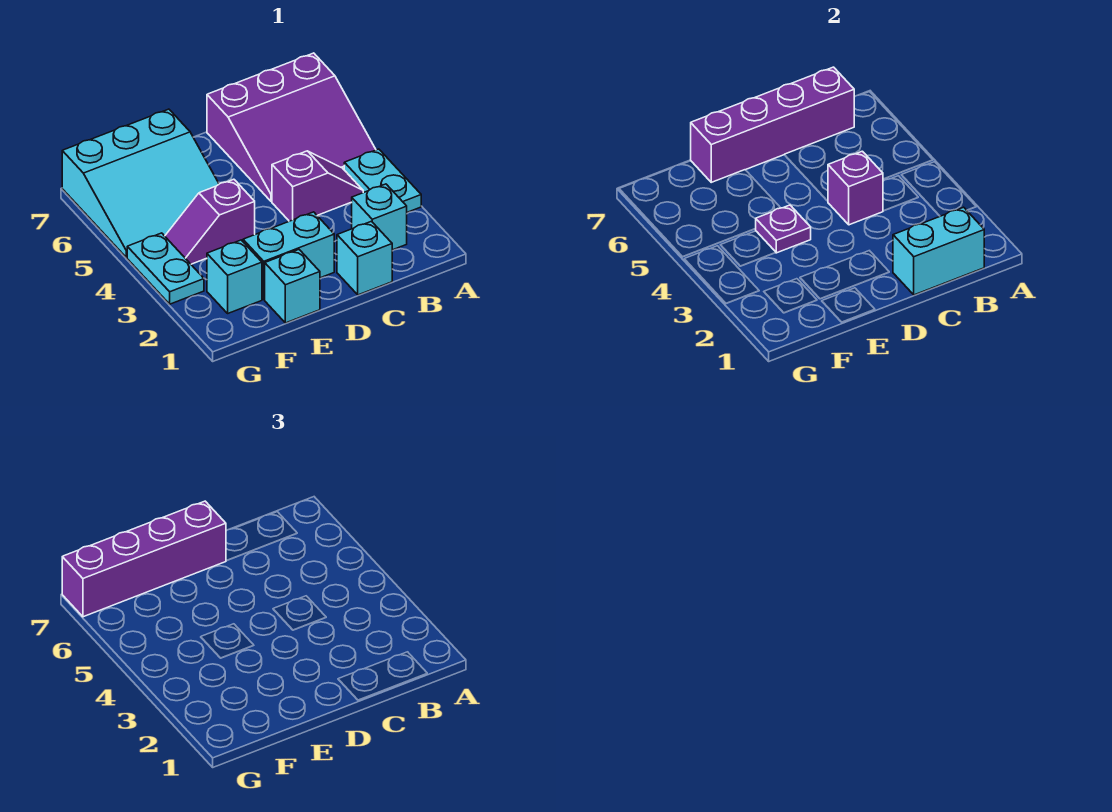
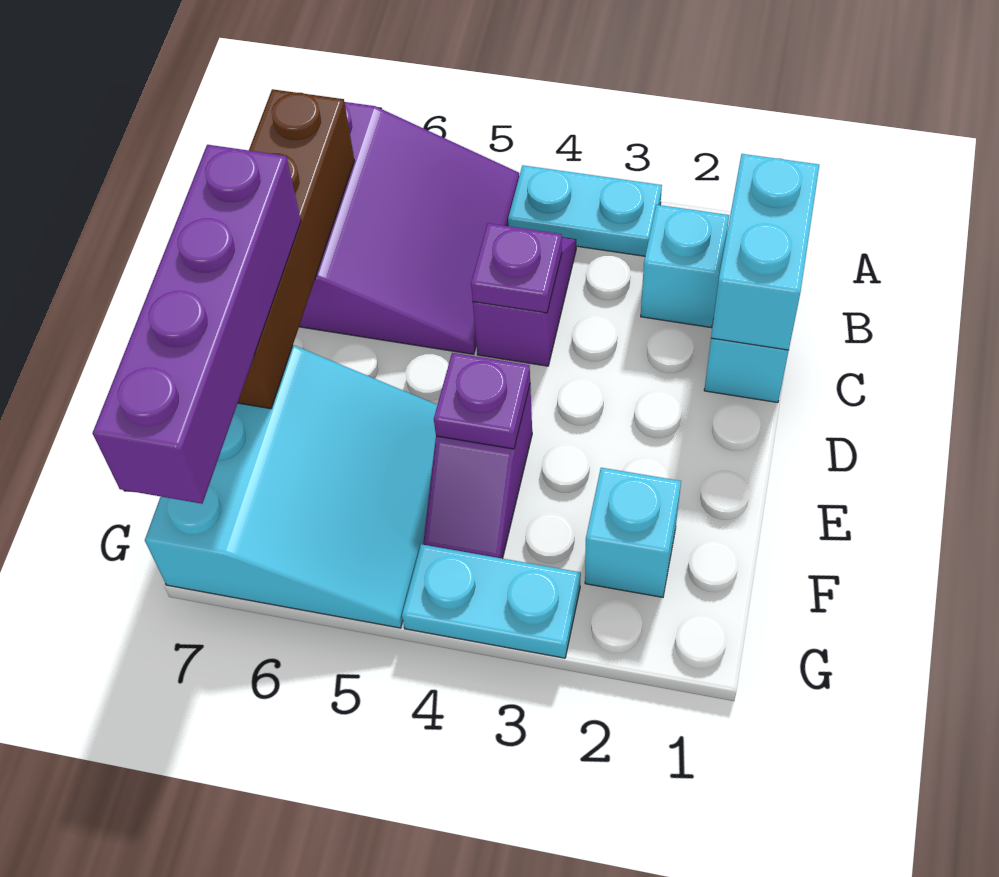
purple brick B7:E7 level 2 -> brown brick B7:E7 level 2
purple brick C4 level 2 -> purple plate C4 level 2
cyan brick D2:E2 level 1 -> none
cyan brick E1 level 1 -> none

